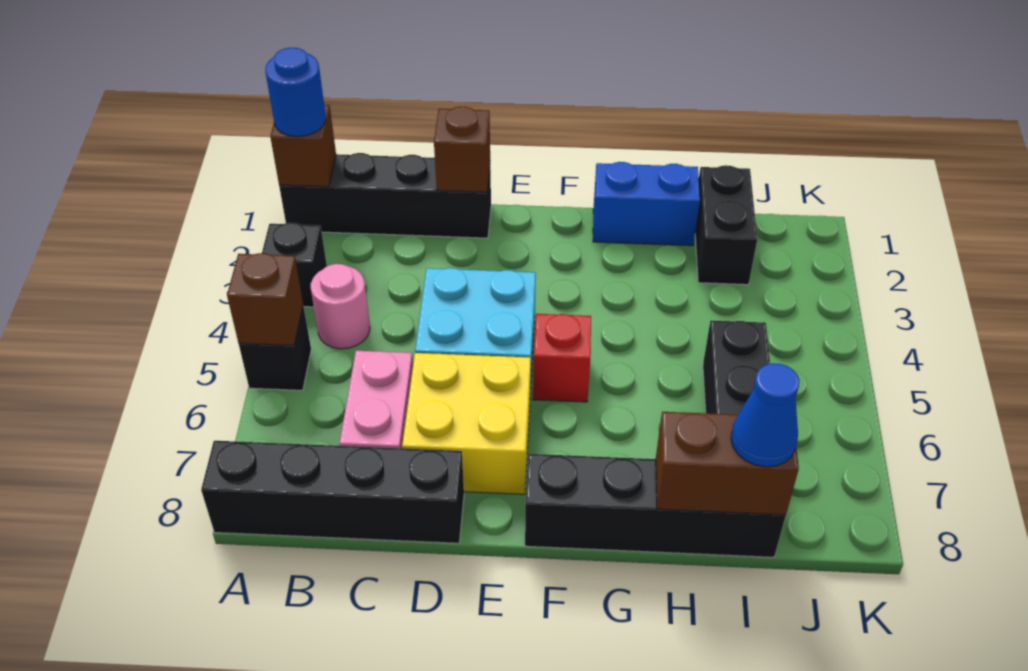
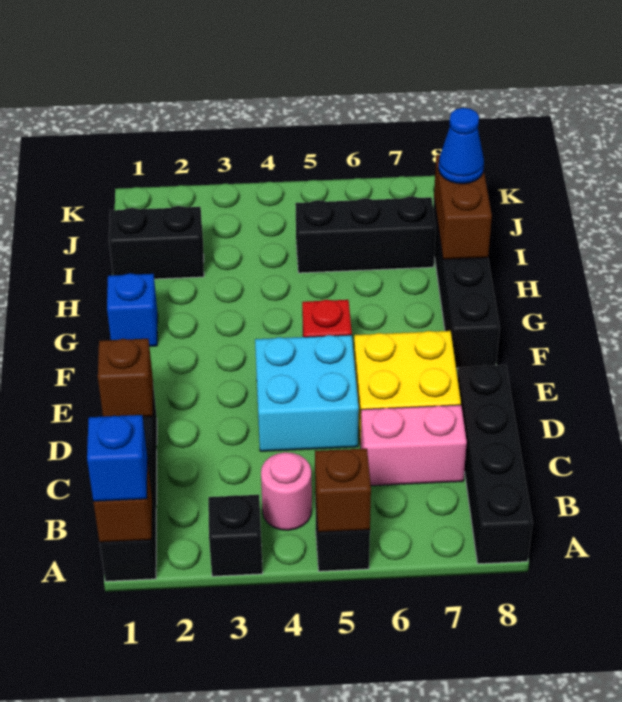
blue round brick A1 level 3 -> blue brick A1 level 3
blue brick G1:H1 level 1 -> blue brick G1 level 1

